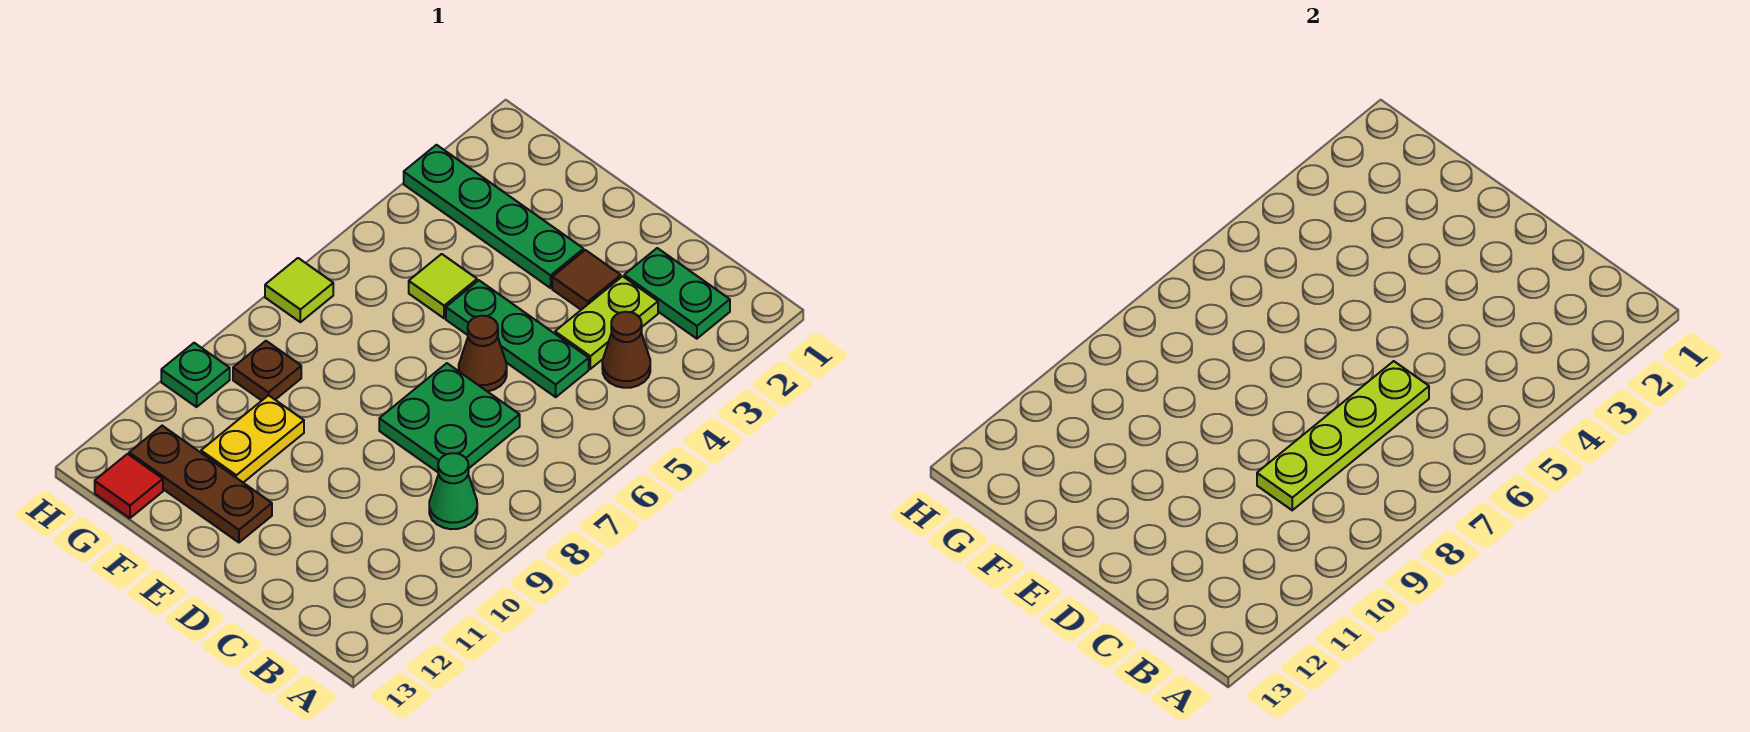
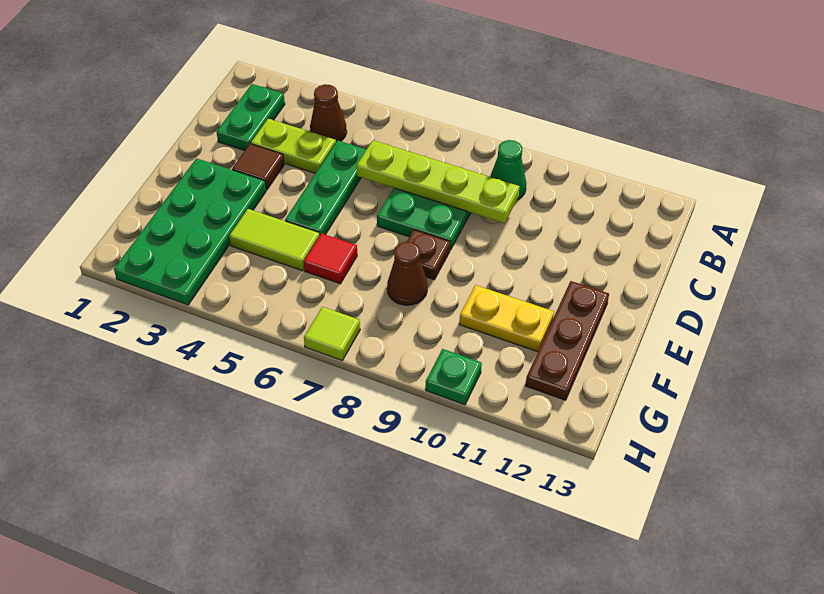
brown cone D6 level 1 -> brown cone F8 level 1
green plate E3:H3 level 1 -> green plate E2:H3 level 1
lime tile F5 level 1 -> lime tile F4:F5 level 1
brown plate G9 level 1 -> brown plate E8 level 1
red tile G13 level 1 -> red tile F6 level 1

